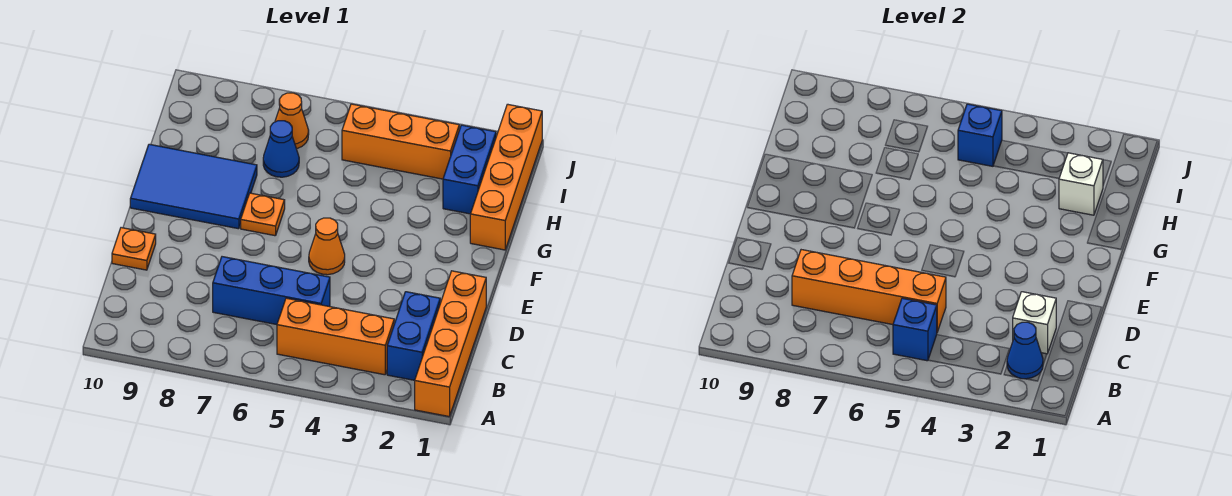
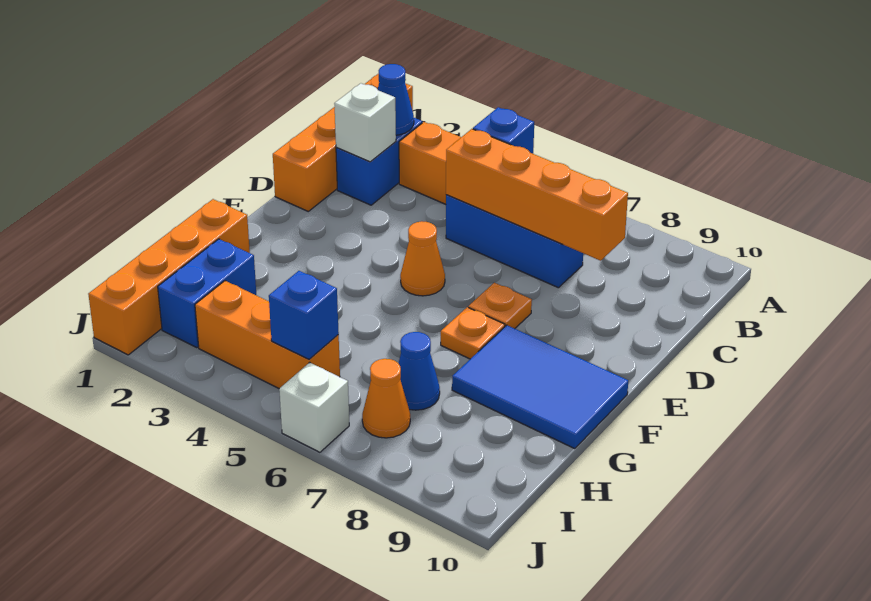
orange plate D10 level 1 -> orange plate E7 level 1
white brick H2 level 2 -> white brick J6 level 1

